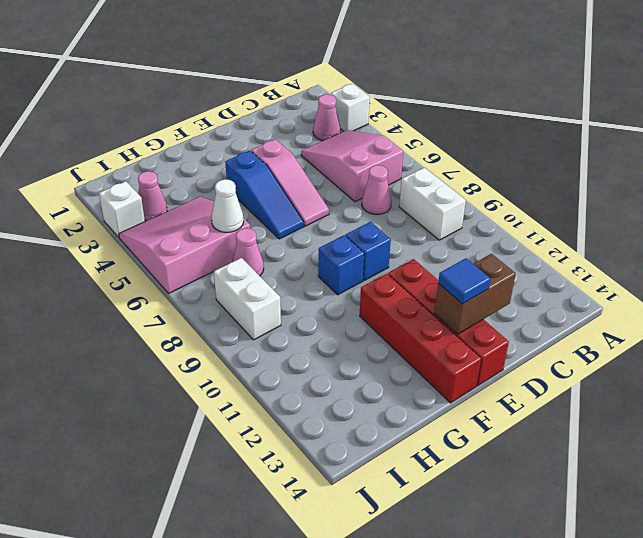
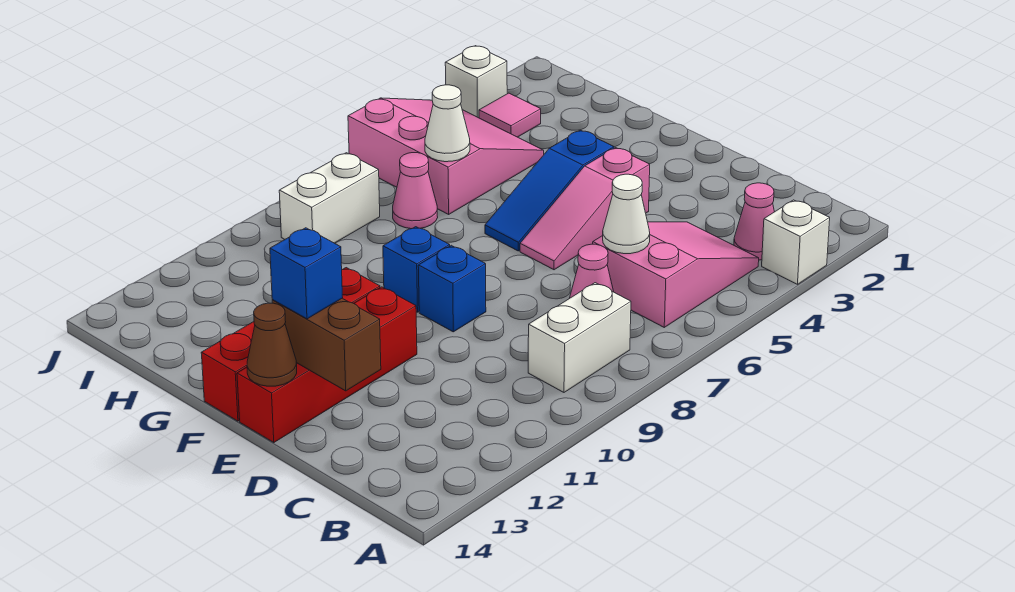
none -> white cone C6 level 2
blue tile E13 level 3 -> blue brick E13 level 3
none -> brown cone E14 level 2
pink cone I3 level 1 -> pink tile I3 level 1

